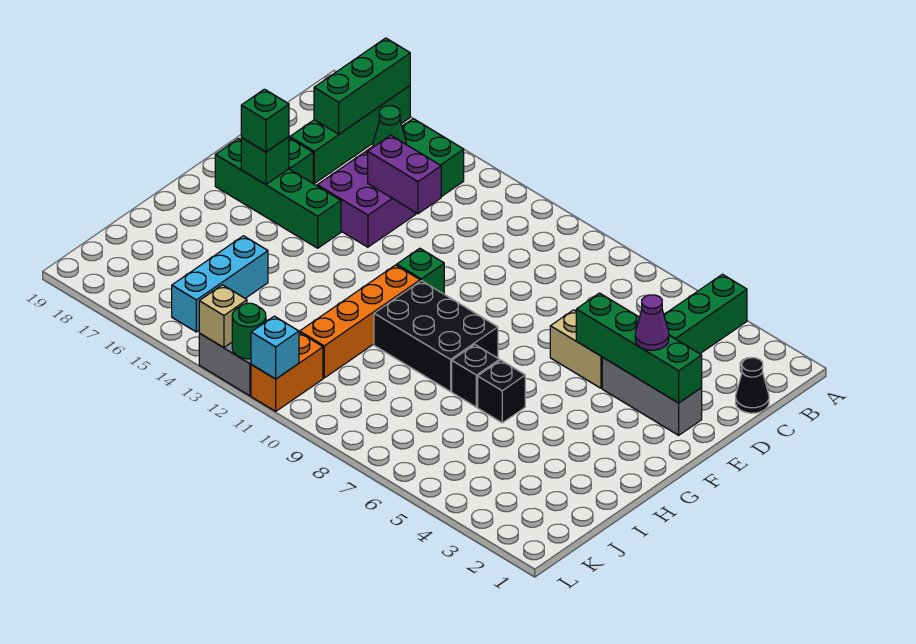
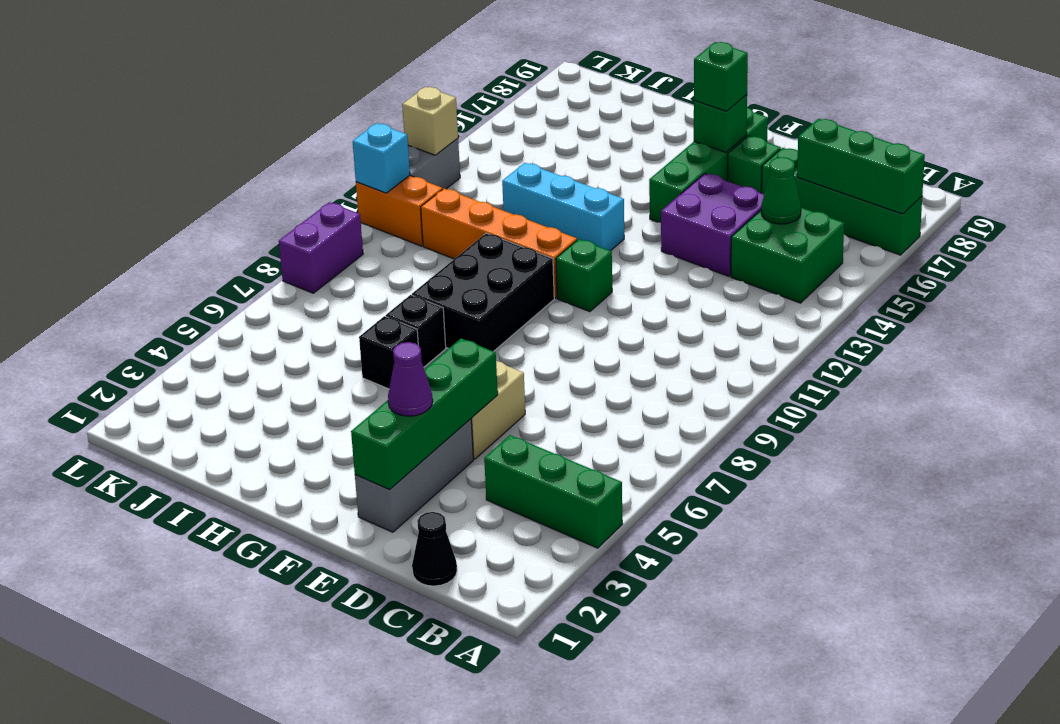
purple brick D13:D14 level 2 -> purple brick L8:L9 level 1
cyan brick I15:K15 level 1 -> cyan brick G13:I13 level 1
green round brick L12 level 2 -> none

